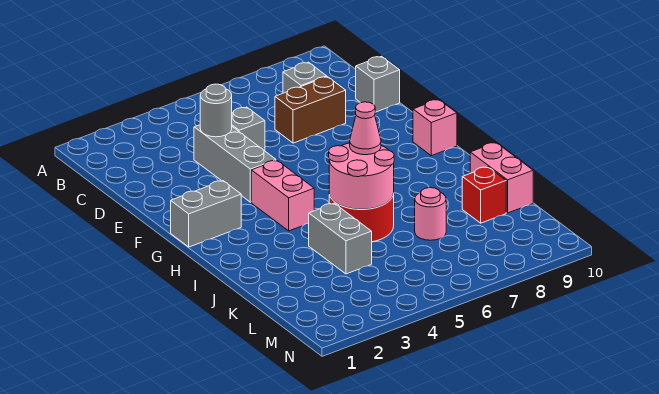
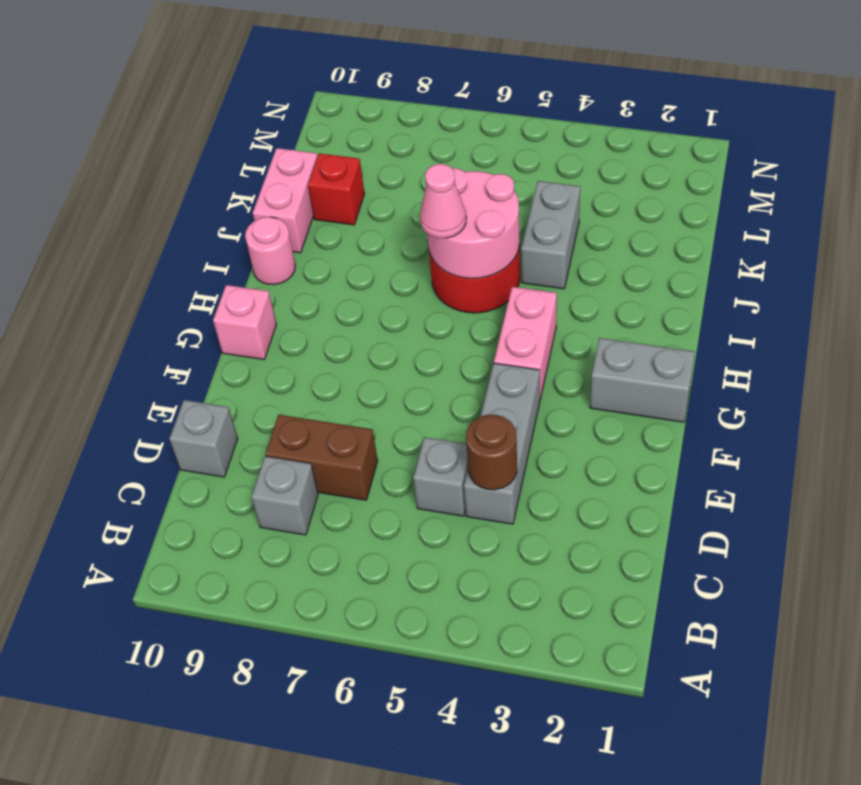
grey round brick D4 level 2 -> brown round brick D4 level 2
pink round brick K7 level 1 -> pink round brick I10 level 1

